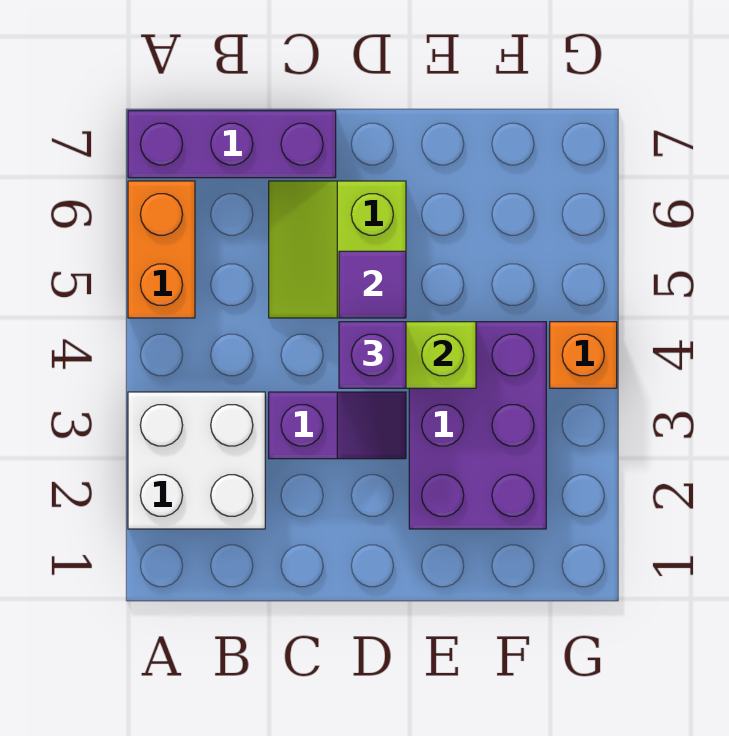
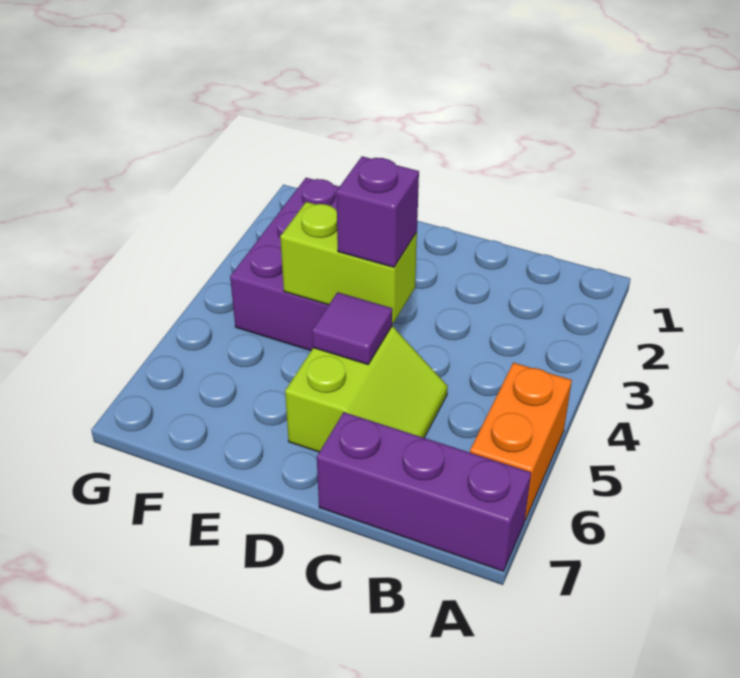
white brick A2:B3 level 1 -> none
purple slope C3:D3 level 1 top C -> none
orange brick G4 level 1 -> none

